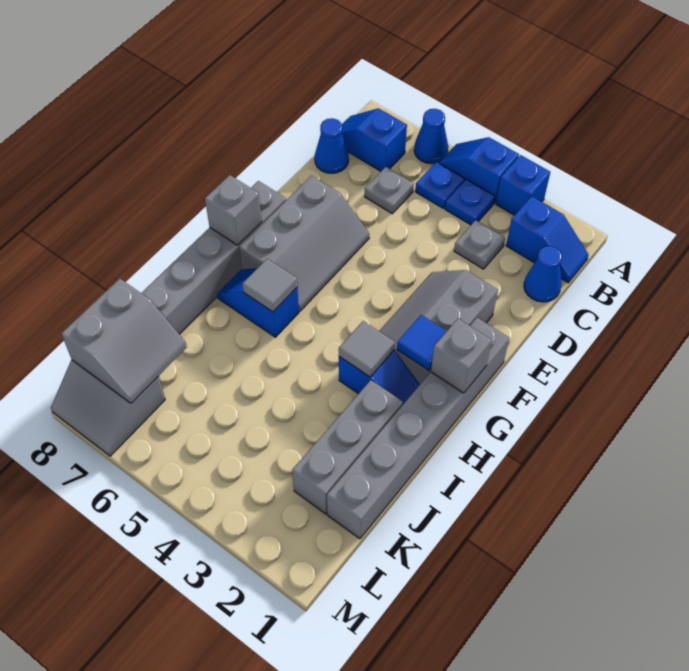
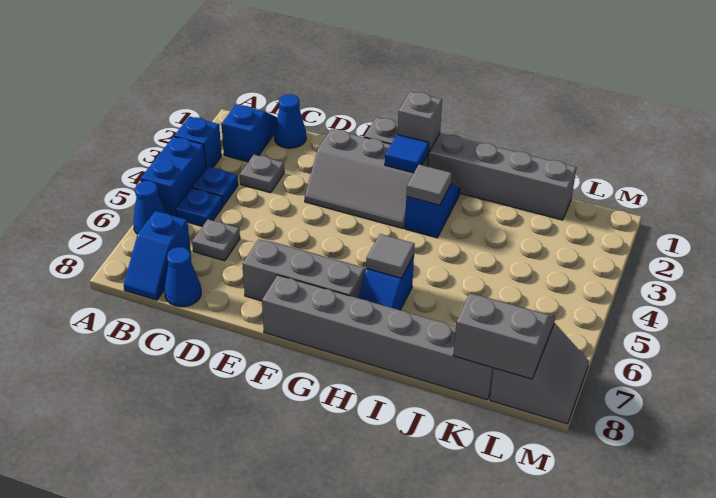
blue slope A4:A5 level 1 top 4 -> blue brick A4:A5 level 1
grey brick G8 level 2 -> none
grey brick I2:K2 level 1 -> none

